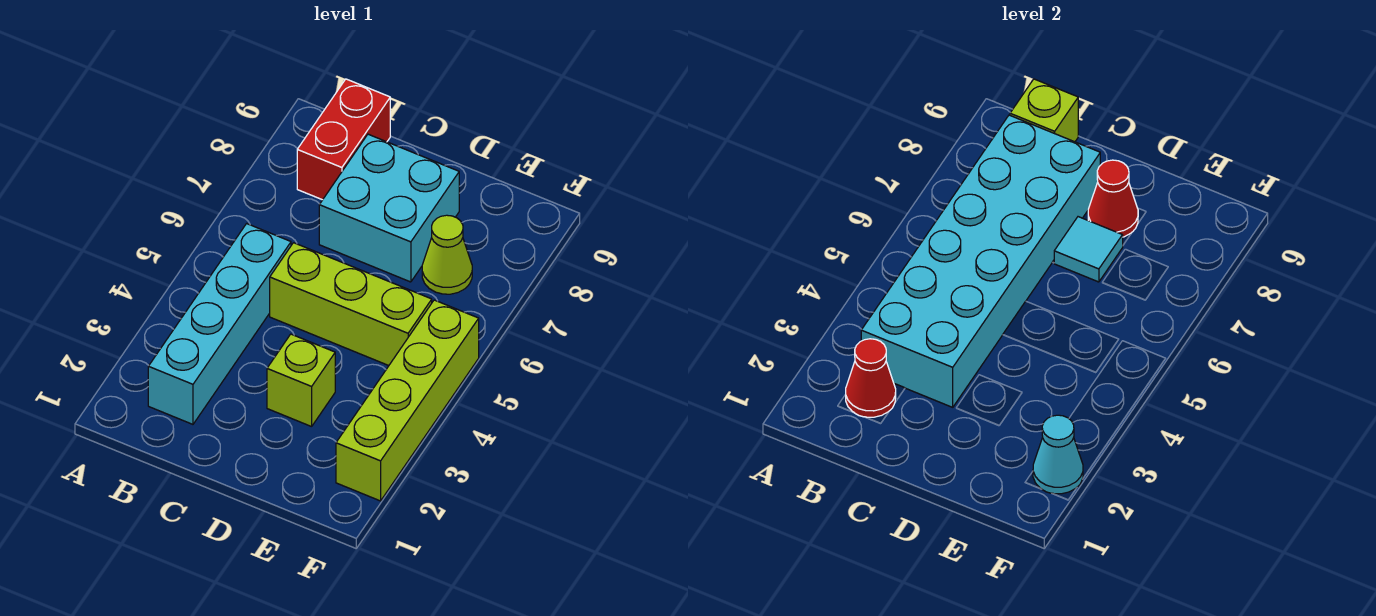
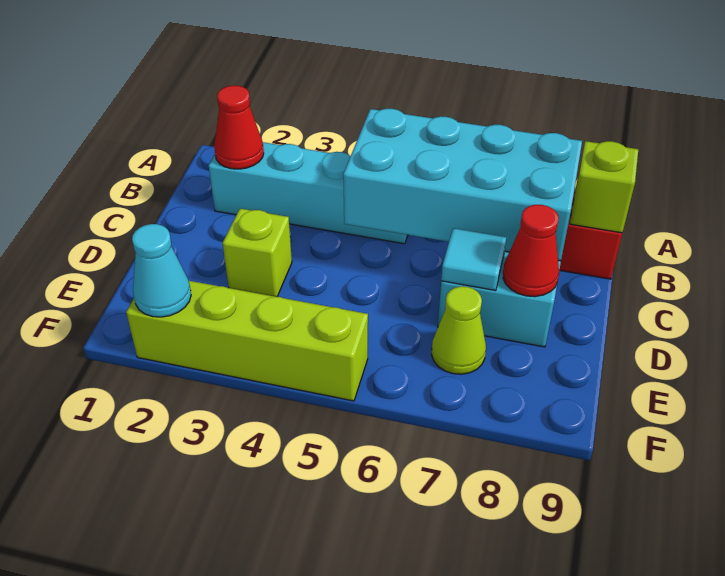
cyan brick B3:C8 level 2 -> cyan brick B5:C8 level 2
lime brick C5:E5 level 1 -> none

